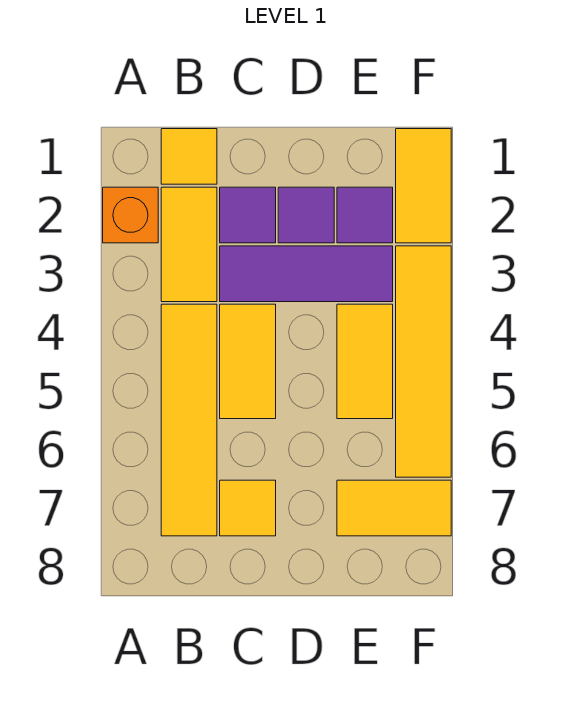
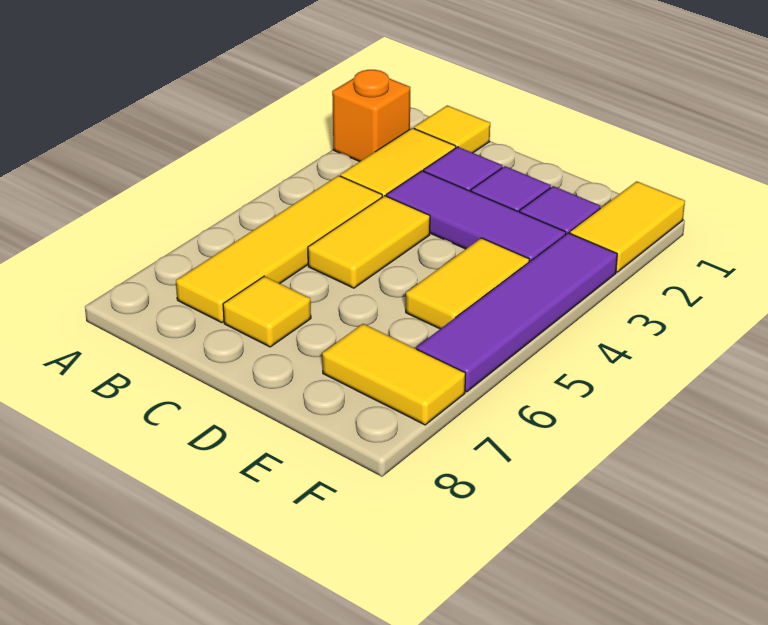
yellow tile F3:F6 level 1 -> purple tile F3:F6 level 1

